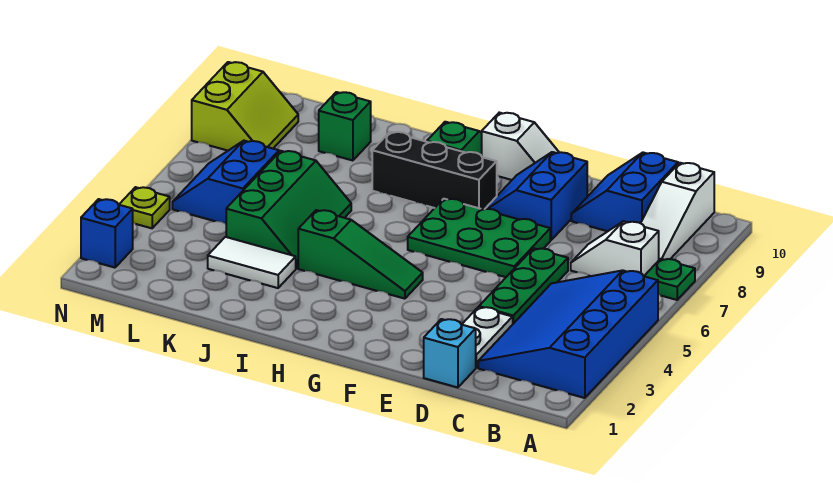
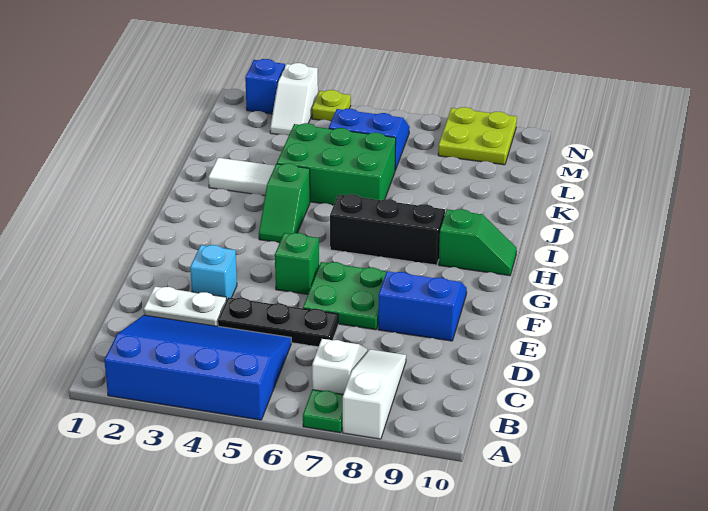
white slope B8:B10 level 1 top 10 -> white slope A8:C8 level 1 top A
blue slope C9:D10 level 1 top C -> none
cyan brick D1 level 1 -> cyan brick E3 level 1
green plate D4:D6 level 1 -> black plate D4:D6 level 1
green plate E6:G7 level 1 -> green plate E6:F7 level 1
white slope F10:G10 level 1 top G -> white slope M3:N3 level 1 top N
green slope G4:I4 level 1 top I -> green slope H4:I4 level 1 top I
black brick G8:I8 level 1 -> black brick H6:H8 level 1
white tile J3:K3 level 1 -> white tile J2:J3 level 1
green slope J4:K6 level 1 top K -> green brick J4:K6 level 1
green brick K9 level 1 -> green brick F5 level 1
lime slope M8:N9 level 1 top N -> lime plate M8:N9 level 1

